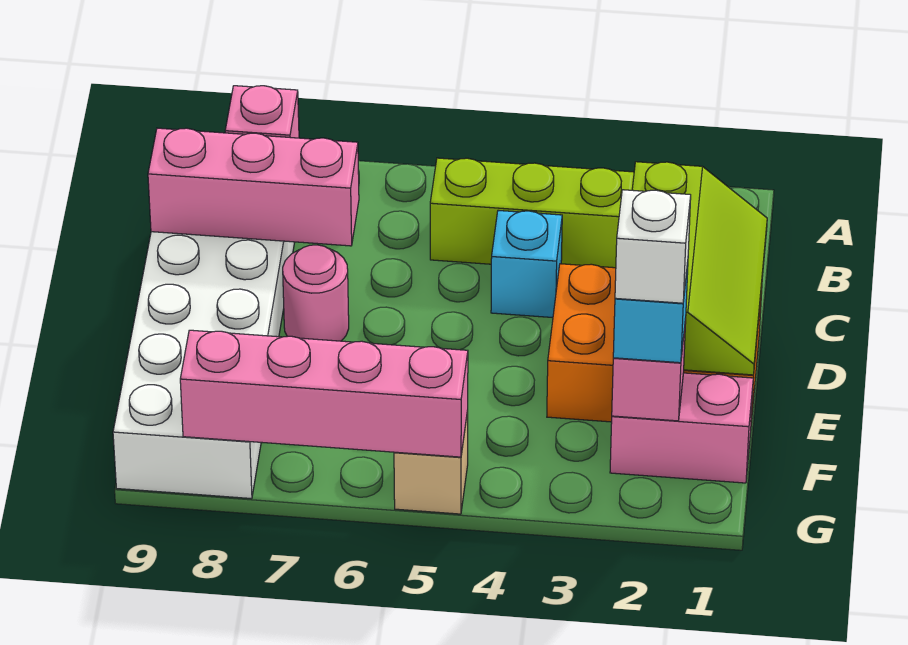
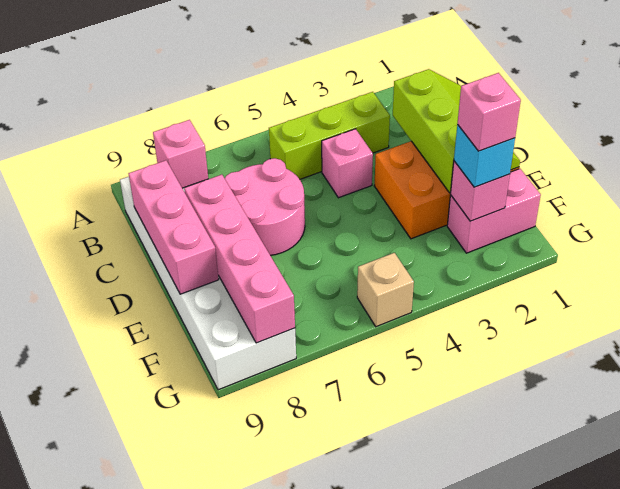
cyan brick C4 level 1 -> pink brick C4 level 1
pink brick C7:C9 level 2 -> pink brick C9:E9 level 2
pink round brick D7 level 1 -> pink round brick C6:D7 level 1
white brick F2 level 4 -> pink brick F2 level 4
pink brick G5:G8 level 2 -> pink brick D8:G8 level 2

